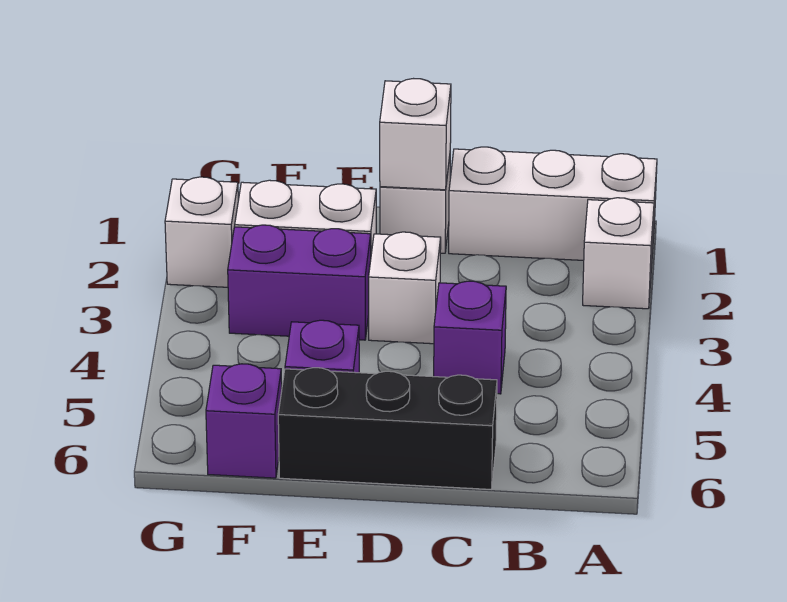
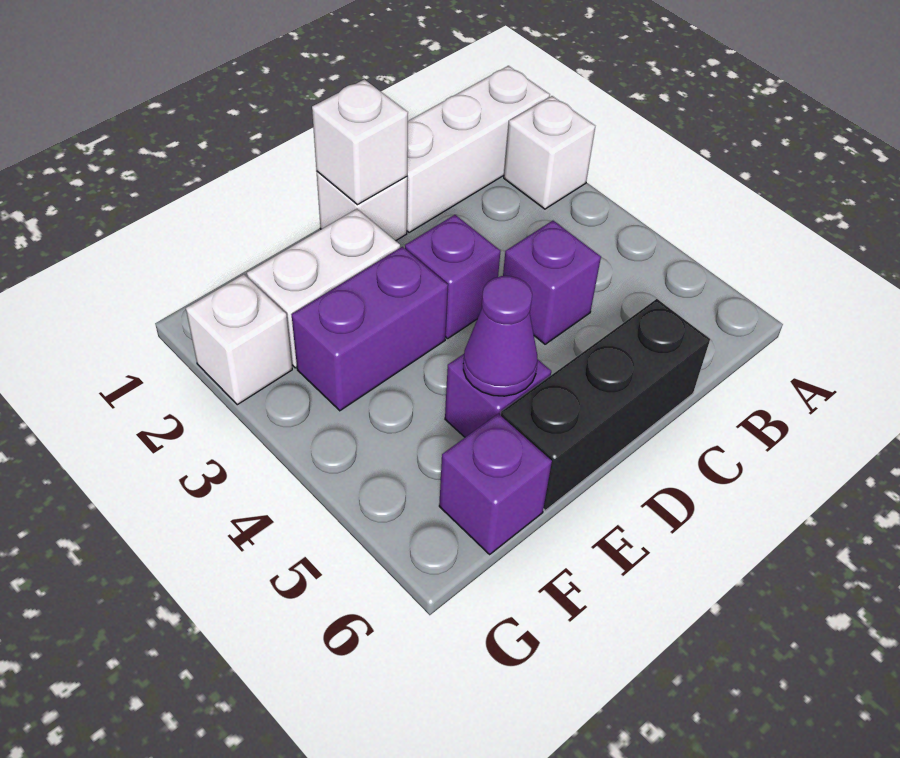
white brick D3 level 1 -> purple brick D3 level 1
none -> purple cone E5 level 2

